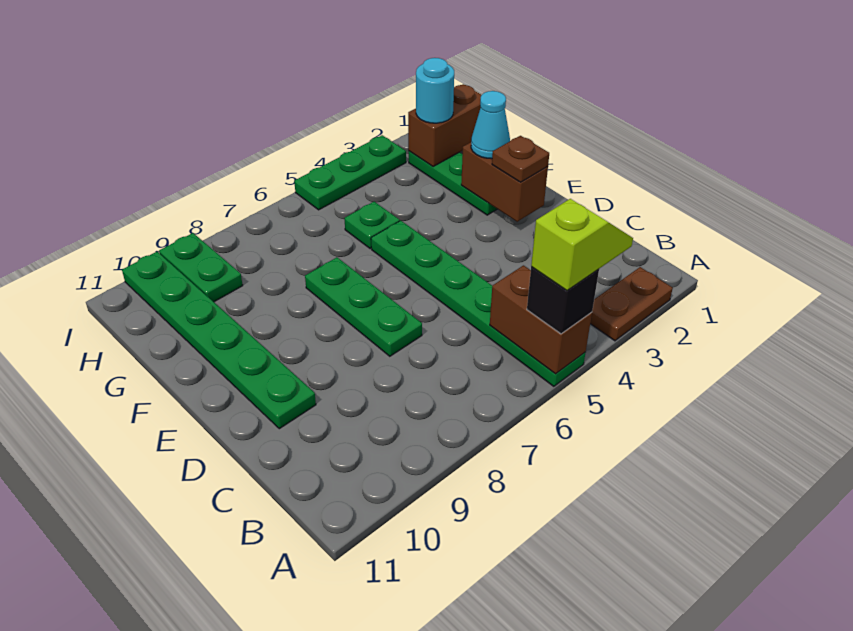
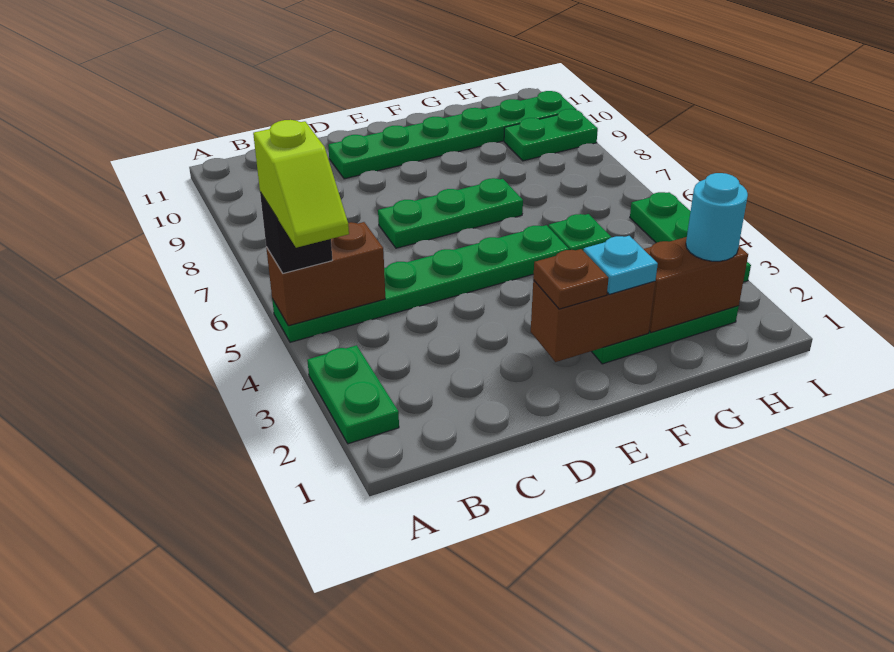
brown plate A2:A3 level 1 -> green plate A2:A3 level 1
cyan cone F2 level 3 -> cyan plate F2 level 3
brown brick H1:H2 level 2 -> brown brick G2:H2 level 2

